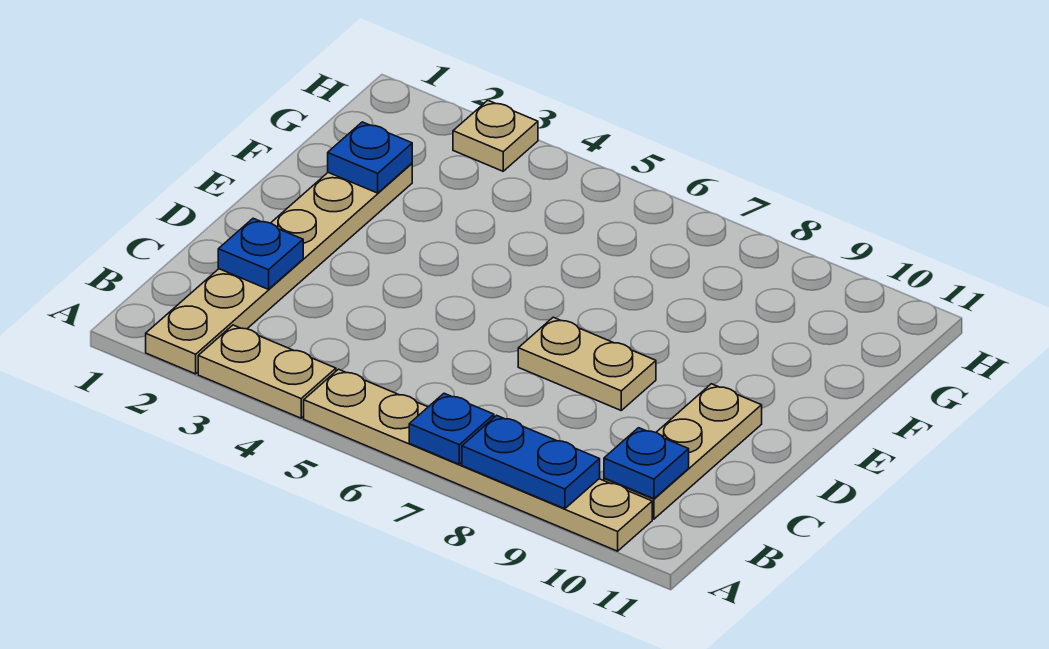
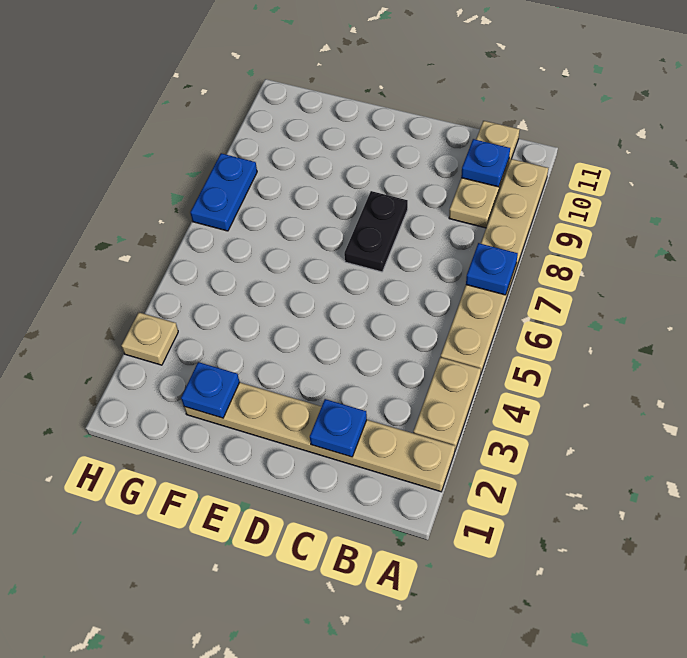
blue plate A8:A9 level 2 -> blue plate H7:H8 level 1
tan plate B10:D10 level 1 -> tan plate B9:B11 level 1
tan plate D7:D8 level 1 -> black plate D7:D8 level 1

